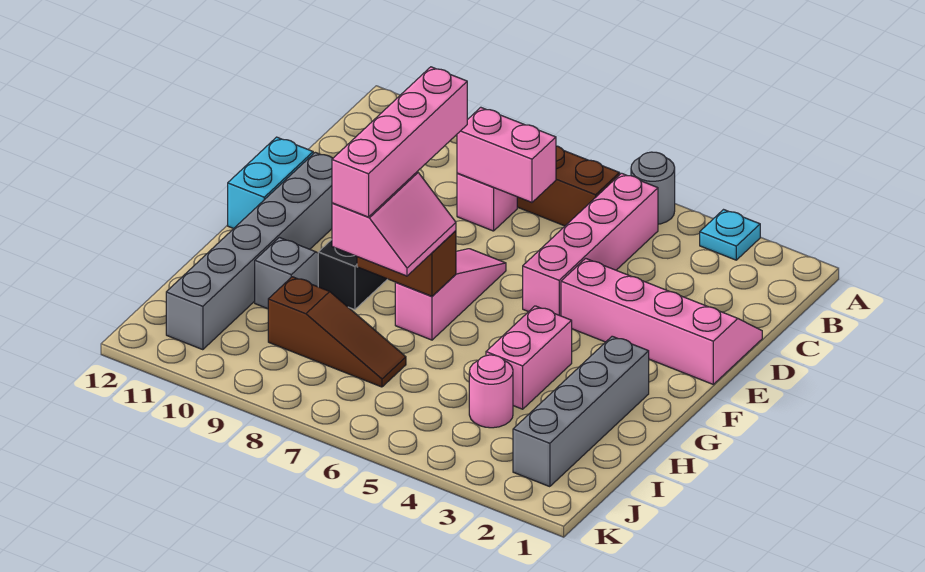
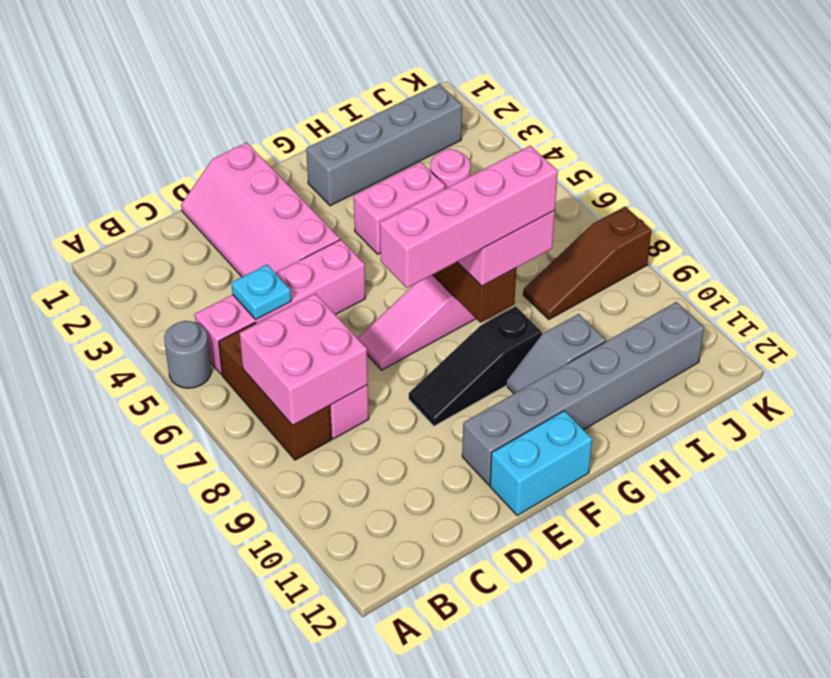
cyan plate A3 level 1 -> cyan plate C5 level 2
pink brick C7:C8 level 2 -> pink brick B7:C8 level 2
brown slope I7:I9 level 1 top 9 -> brown slope I8:K8 level 1 top K

